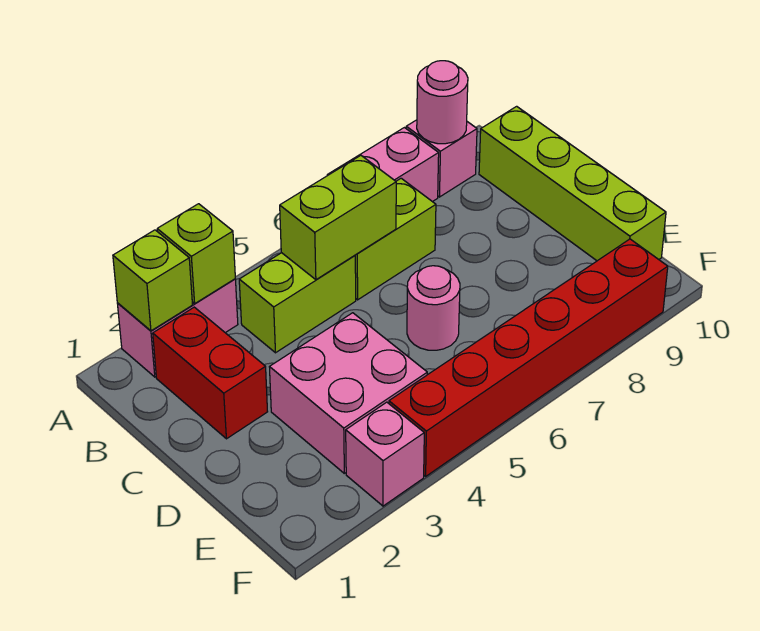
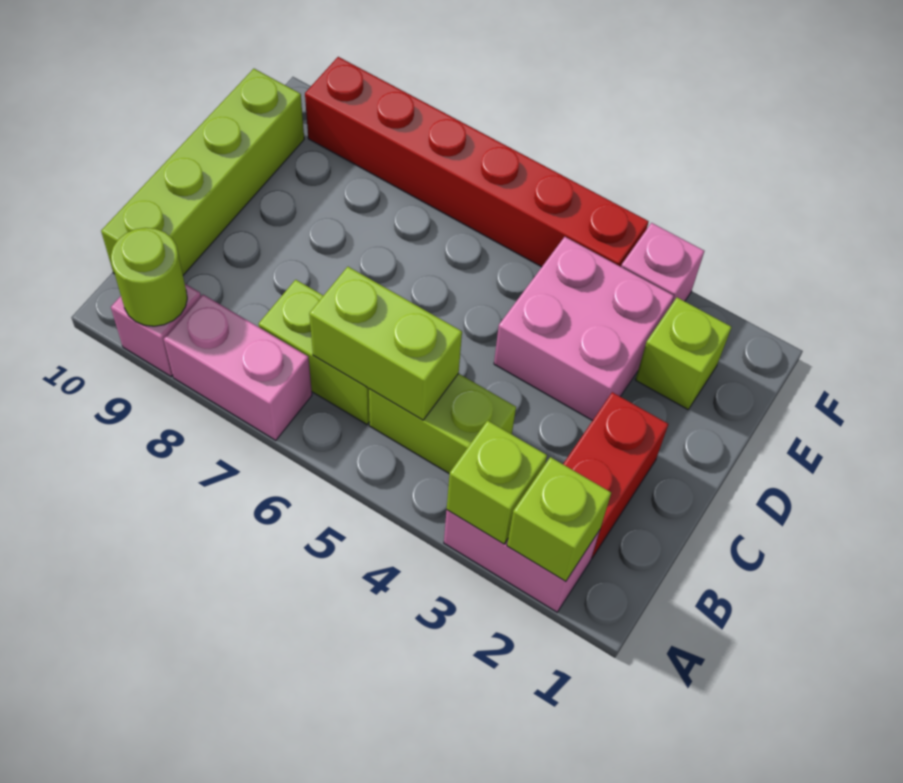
pink round brick A9 level 2 -> lime round brick A9 level 2
pink round brick D6 level 1 -> none
none -> lime brick E2 level 1

